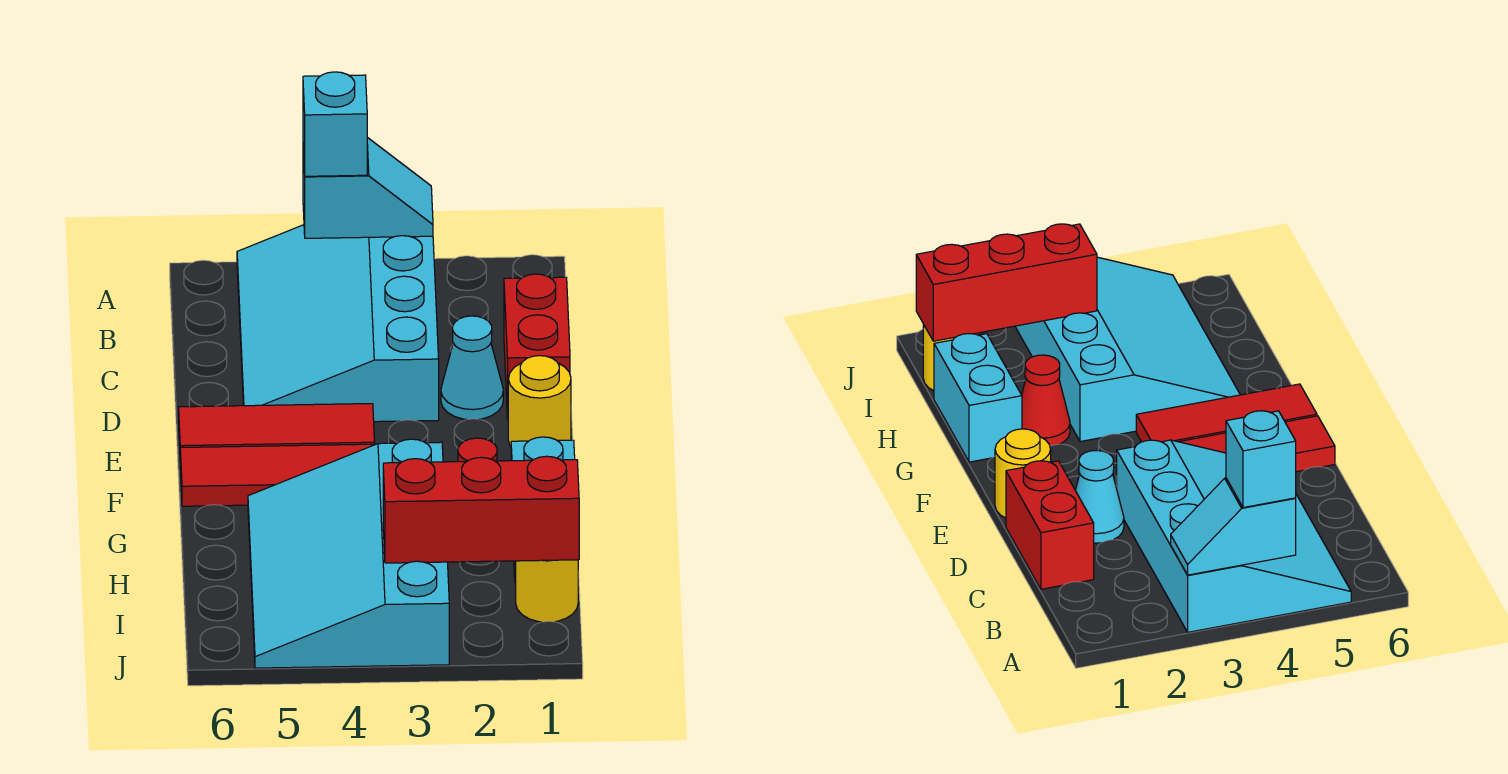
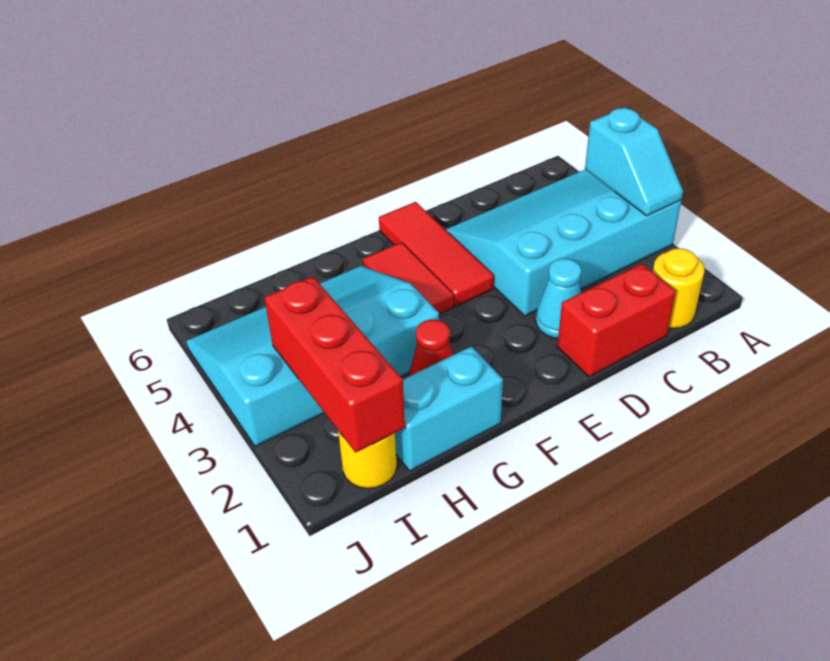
cyan brick A4 level 3 -> none
yellow round brick E1 level 1 -> yellow round brick B1 level 1
red tile F4:F6 level 1 -> red tile F4:F5 level 1

